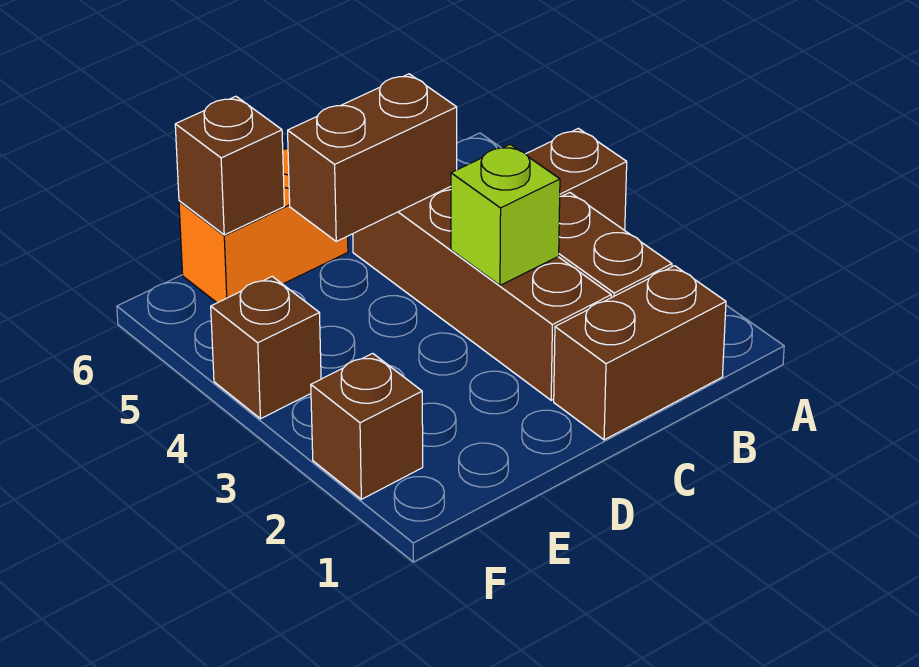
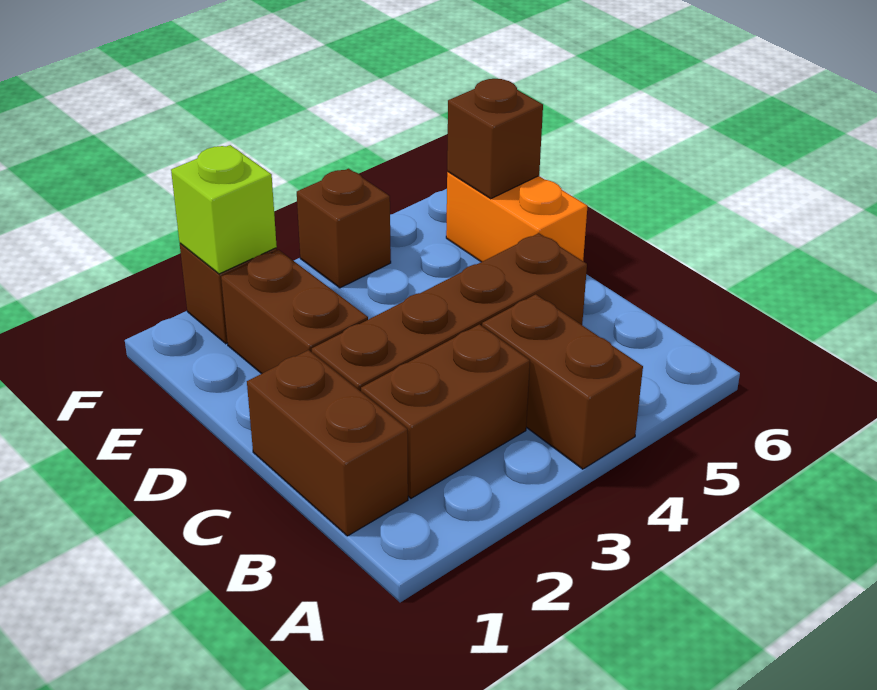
lime brick C3 level 2 -> lime brick F2 level 2
brown brick C5:D5 level 2 -> brown brick D2:E2 level 1

